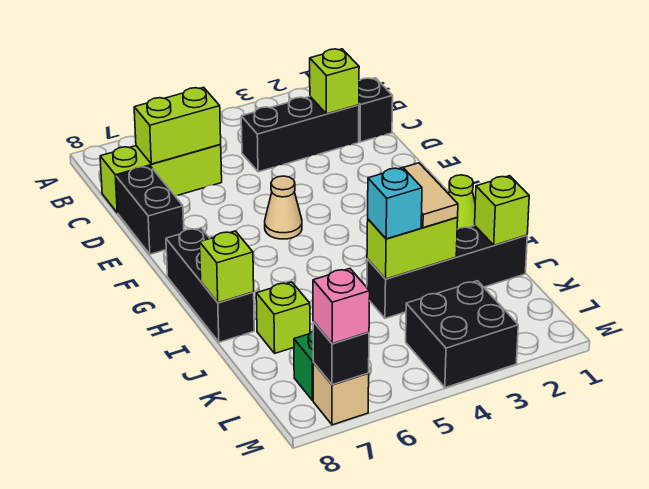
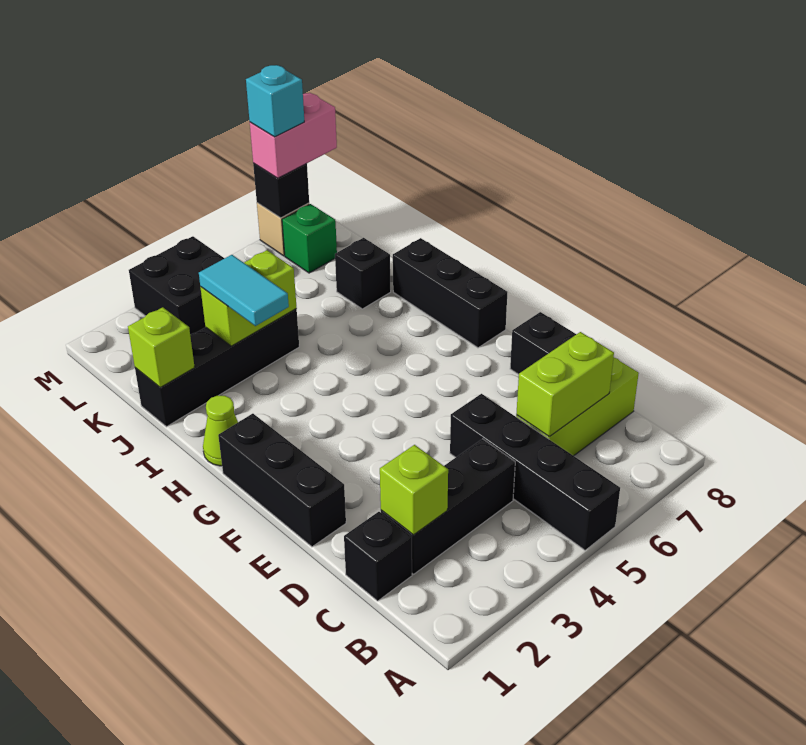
none -> black brick A5:D5 level 1
none -> black brick E1:G1 level 1
tan cone F5 level 1 -> none
tan tile I3:J3 level 3 -> cyan tile I3:J3 level 3
lime brick I8 level 2 -> none
cyan brick J4 level 3 -> cyan brick M7 level 4
lime brick J7 level 1 -> black brick J7 level 1
pink brick M7 level 3 -> pink brick M7:M8 level 3

